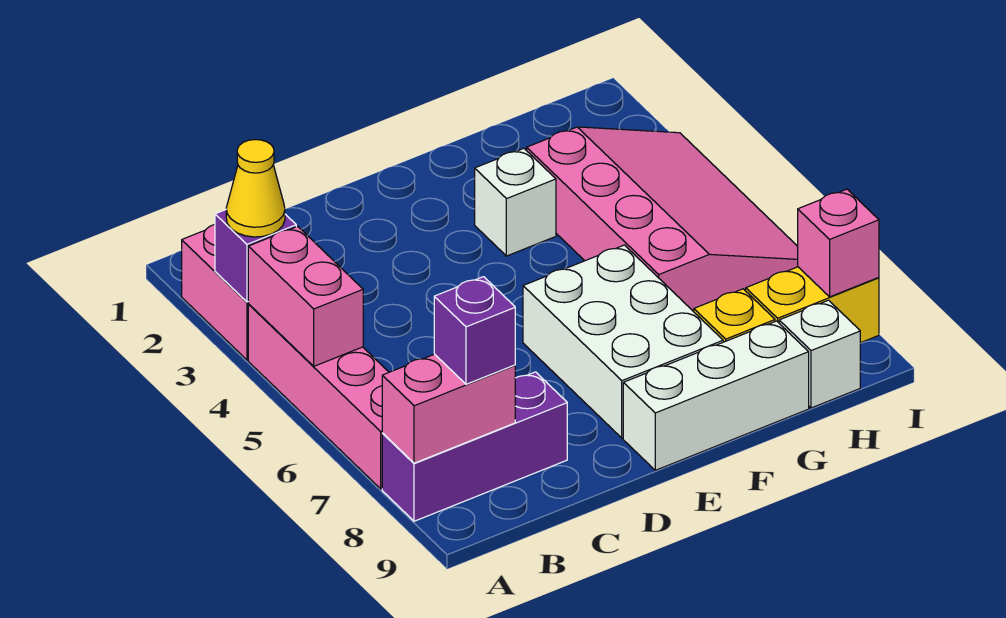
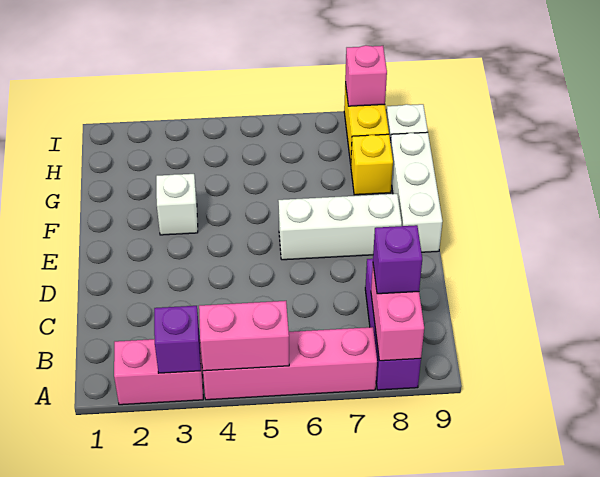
yellow cone A3 level 3 -> none
white brick E6:F8 level 1 -> white brick E6:E8 level 1
pink slope G3:I6 level 1 top G -> none

